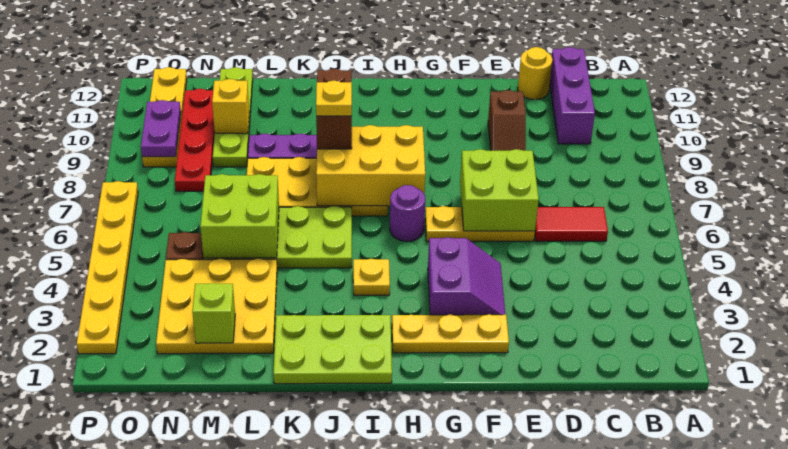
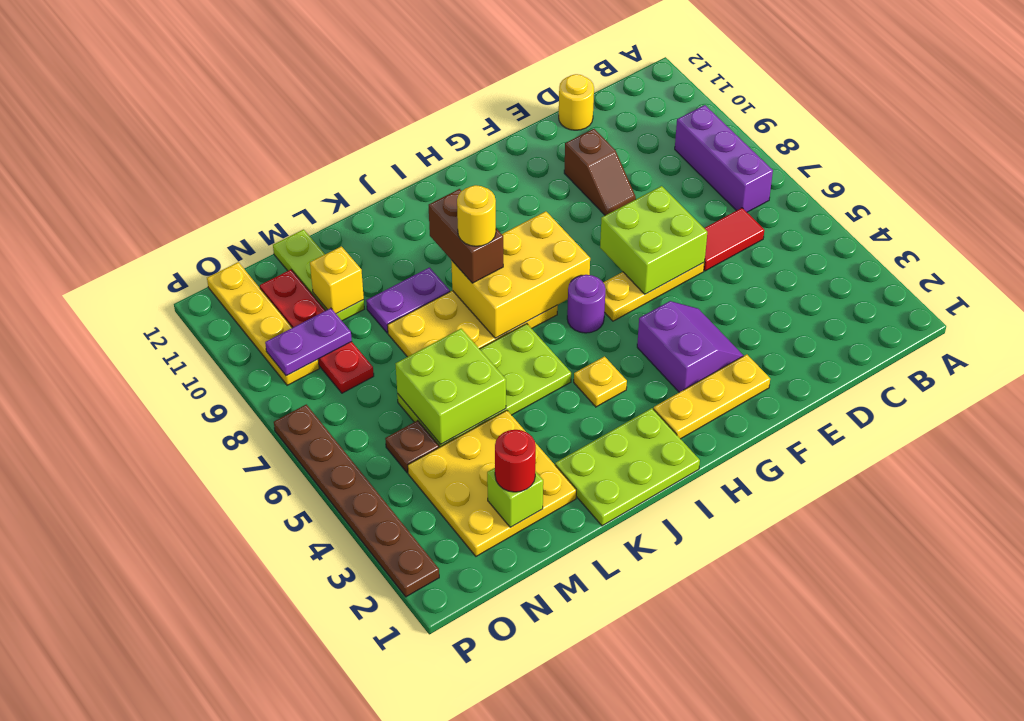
purple brick C10:C12 level 1 -> purple brick B7:B9 level 1
yellow plate J8 level 4 -> yellow round brick J8 level 4
none -> red round brick M2 level 3
lime plate M9:M12 level 1 -> lime plate M10:M12 level 1
purple plate O9:O10 level 2 -> purple plate N9:O9 level 2
yellow plate P2:P7 level 1 -> brown plate P2:P7 level 1

